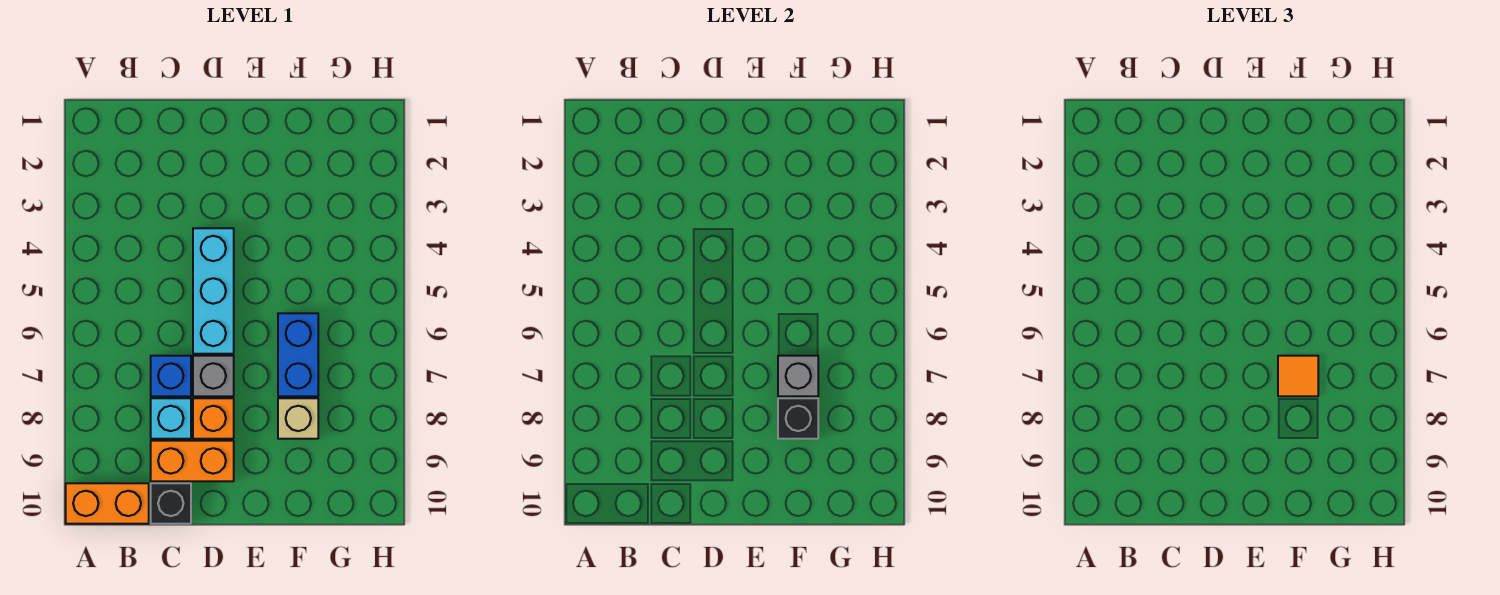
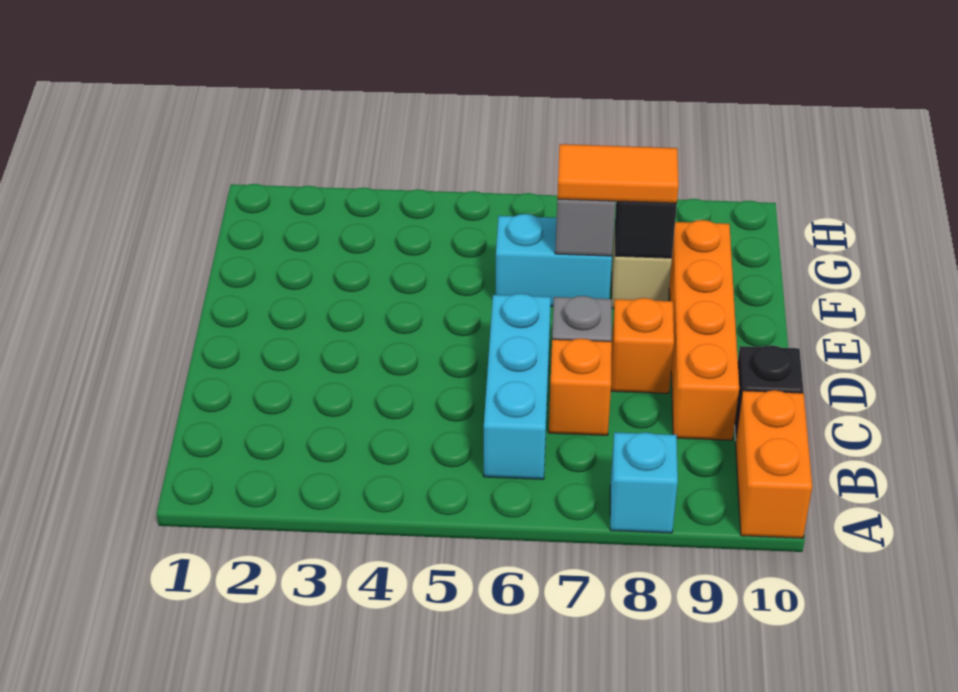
blue brick C7 level 1 -> orange brick C7 level 1
cyan brick C8 level 1 -> cyan brick A8 level 1
orange brick C9:D9 level 1 -> orange brick C9:F9 level 1
cyan brick D4:D6 level 1 -> cyan brick B6:D6 level 1
blue brick F6:F7 level 1 -> cyan brick F6:F7 level 1
orange tile F7 level 3 -> orange tile F7:F8 level 3

